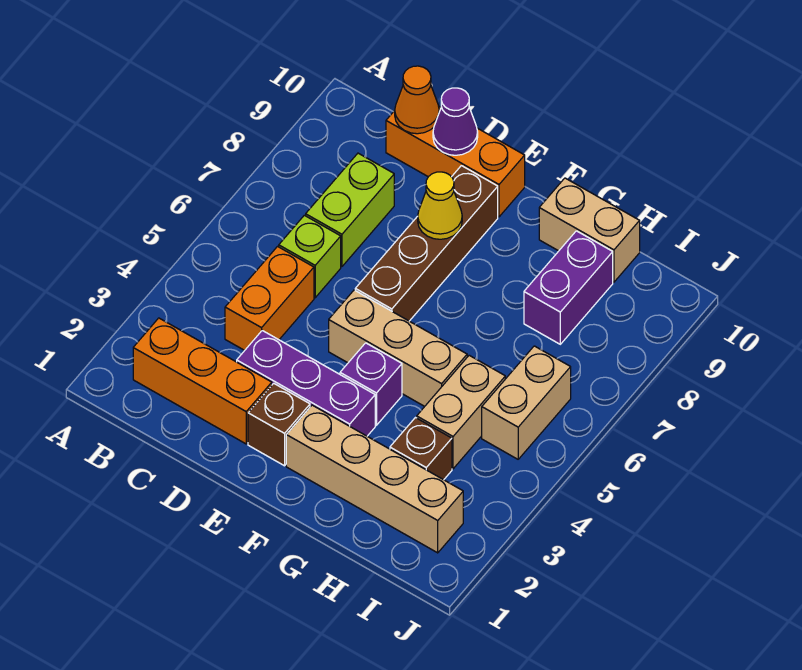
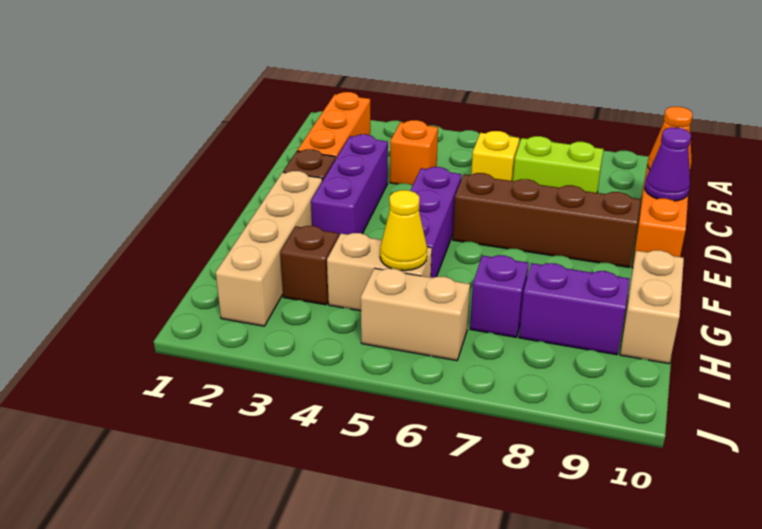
orange brick C4:C5 level 1 -> orange brick C4 level 1
lime brick C6 level 1 -> yellow brick C6 level 1
tan brick E5:G5 level 1 -> purple brick E5:G5 level 1
yellow cone E8 level 2 -> yellow cone H5 level 2
purple brick F4 level 1 -> purple brick H7 level 1

